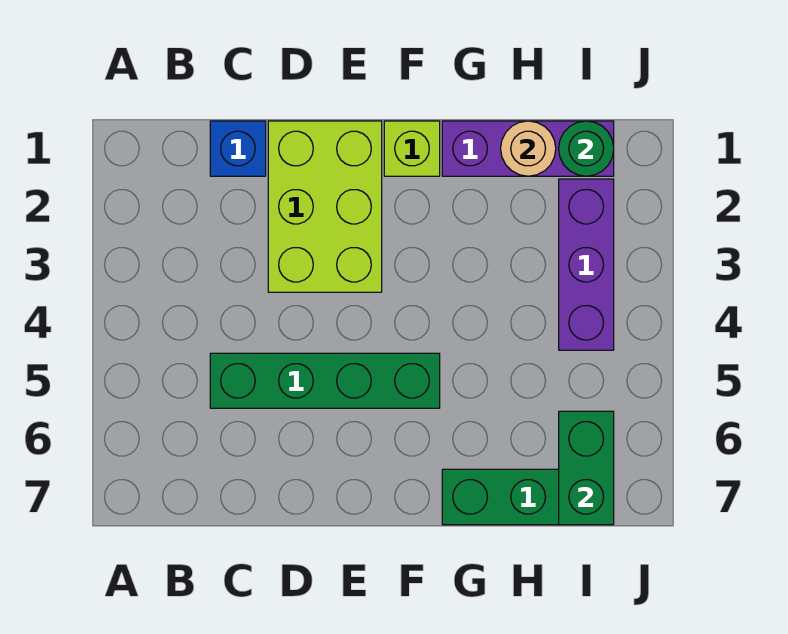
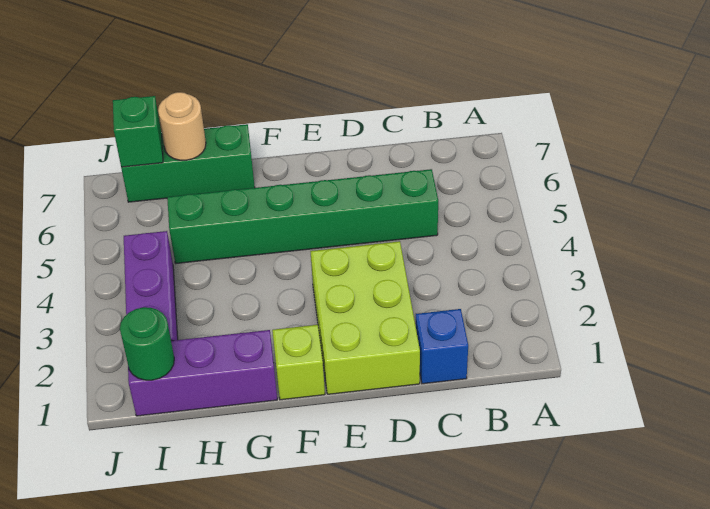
green brick C5:F5 level 1 -> green brick C5:H5 level 1
tan round brick H1 level 2 -> tan round brick H7 level 2
green brick I6:I7 level 2 -> green brick I7 level 2

